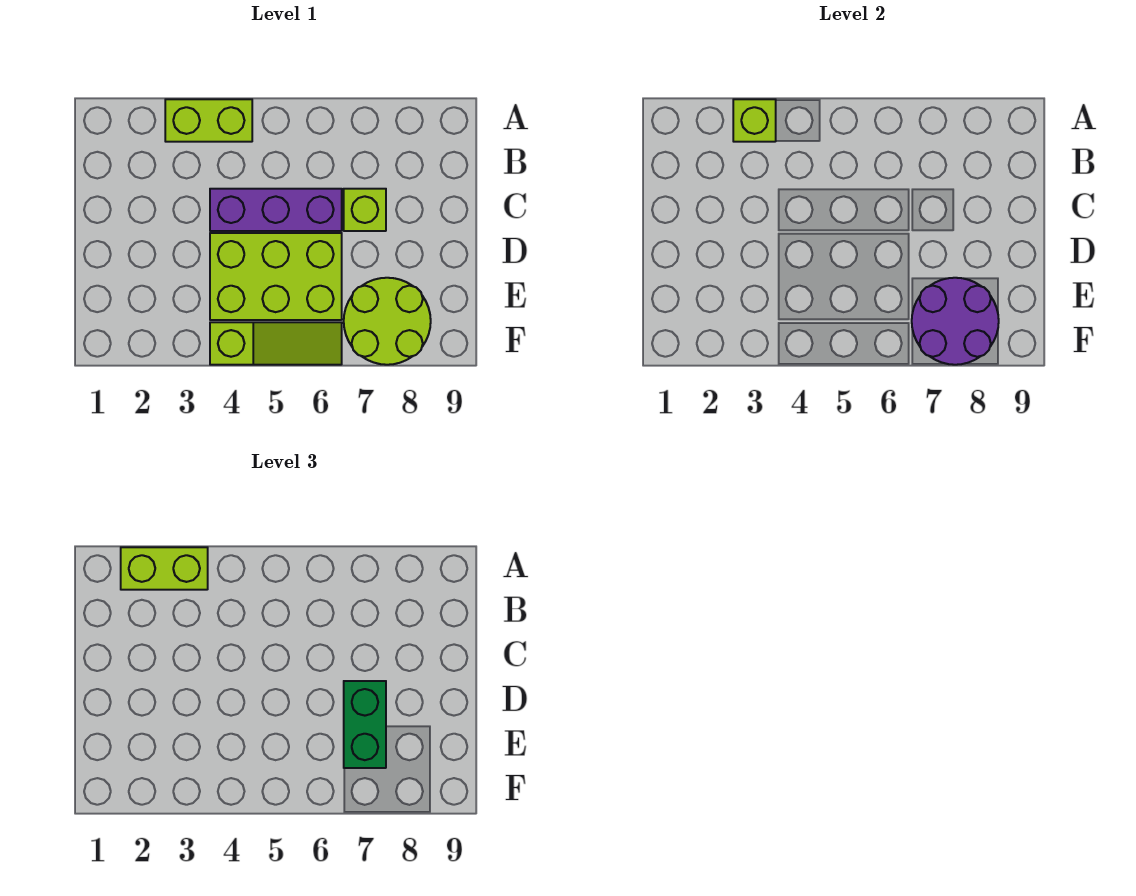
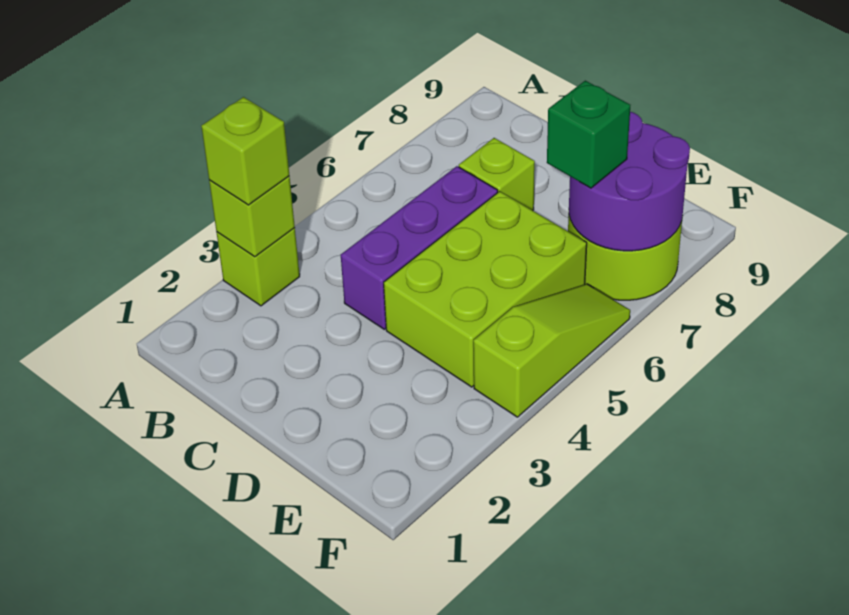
lime brick A2:A3 level 3 -> lime brick A3 level 3
lime brick A3:A4 level 1 -> lime brick A3 level 1
green brick D7:E7 level 3 -> green brick E7 level 3

